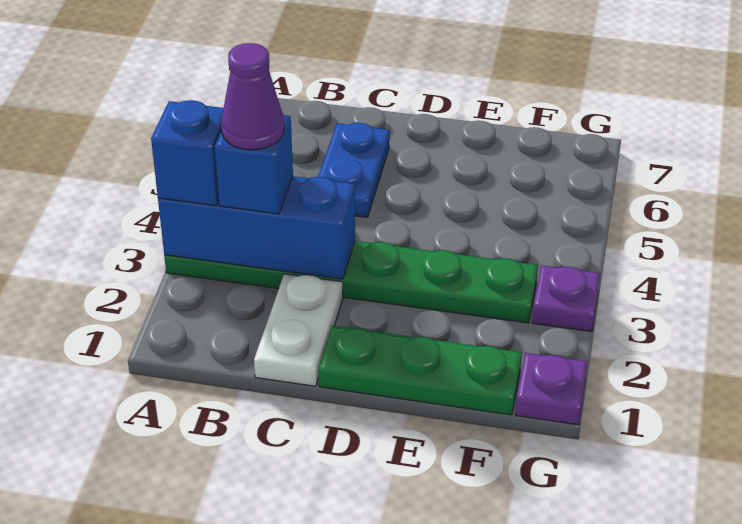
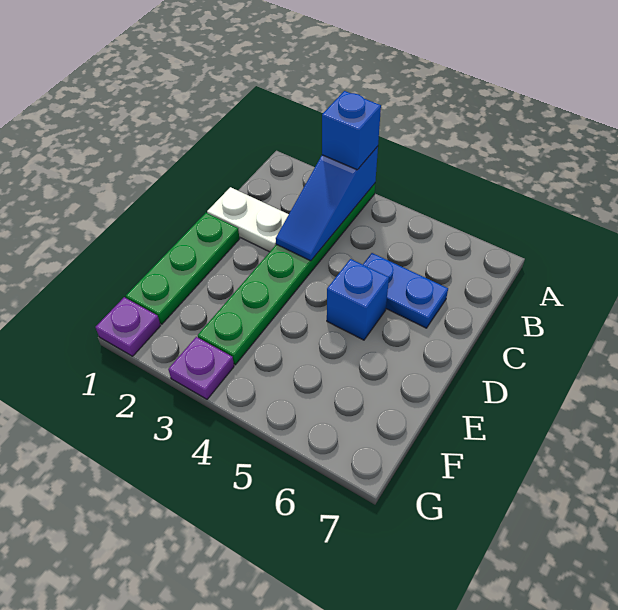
blue brick A3:C3 level 2 -> blue slope A3:C3 level 2 top A
blue brick B3 level 3 -> blue brick D5 level 1
purple cone B3 level 4 -> none

